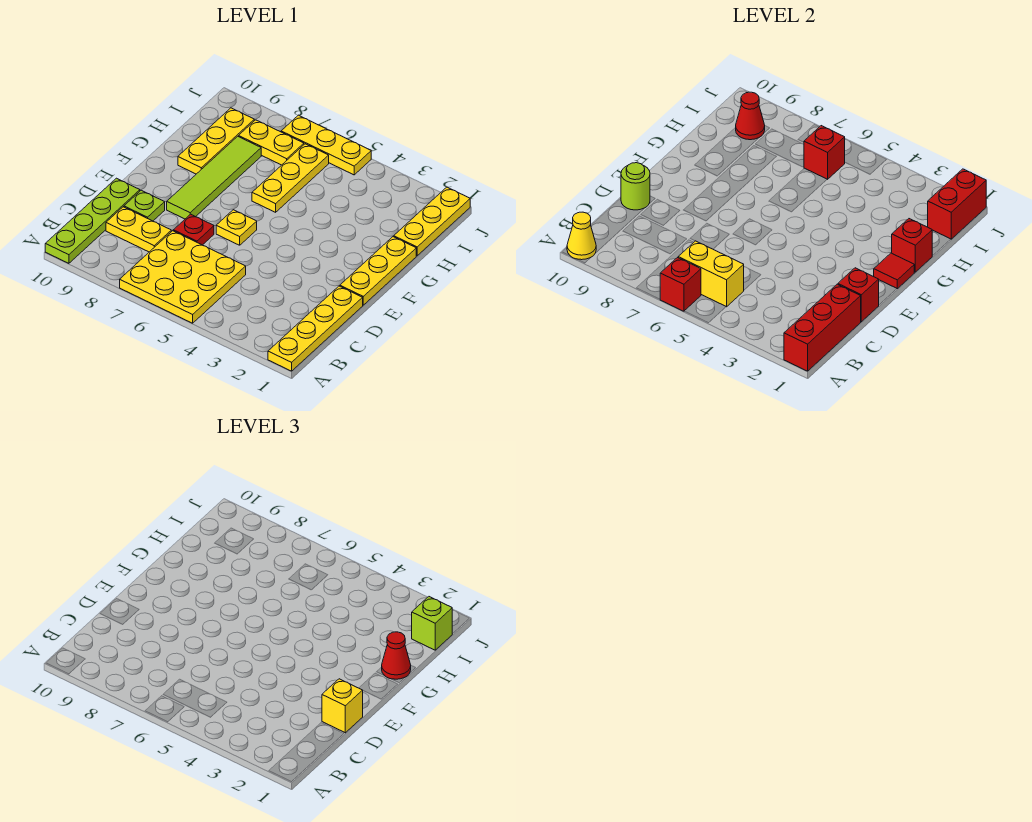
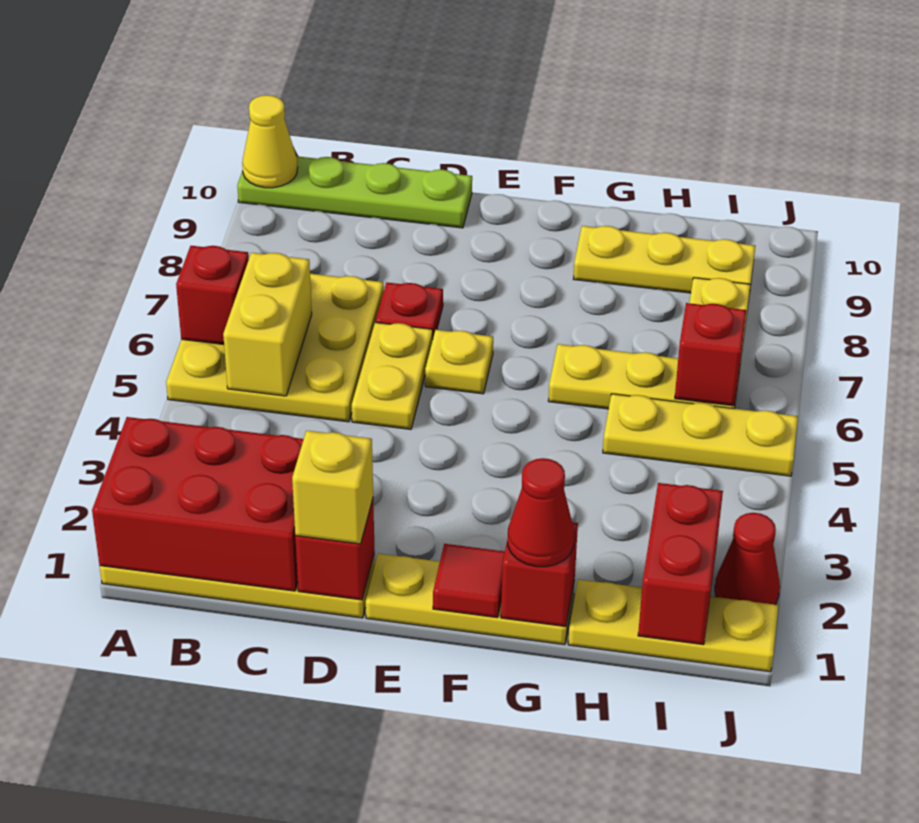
red brick A1:C1 level 2 -> red brick A1:C2 level 2
yellow plate C8:C9 level 1 -> yellow plate D5:D6 level 1
lime plate D9 level 1 -> none
lime round brick D10 level 2 -> none
lime tile E8:H8 level 1 -> none
red brick I1:J1 level 2 -> red brick I1:I2 level 2
lime brick I1 level 3 -> none
red cone I9 level 2 -> red cone J2 level 1
yellow plate J5:J7 level 1 -> yellow plate H5:J5 level 1

